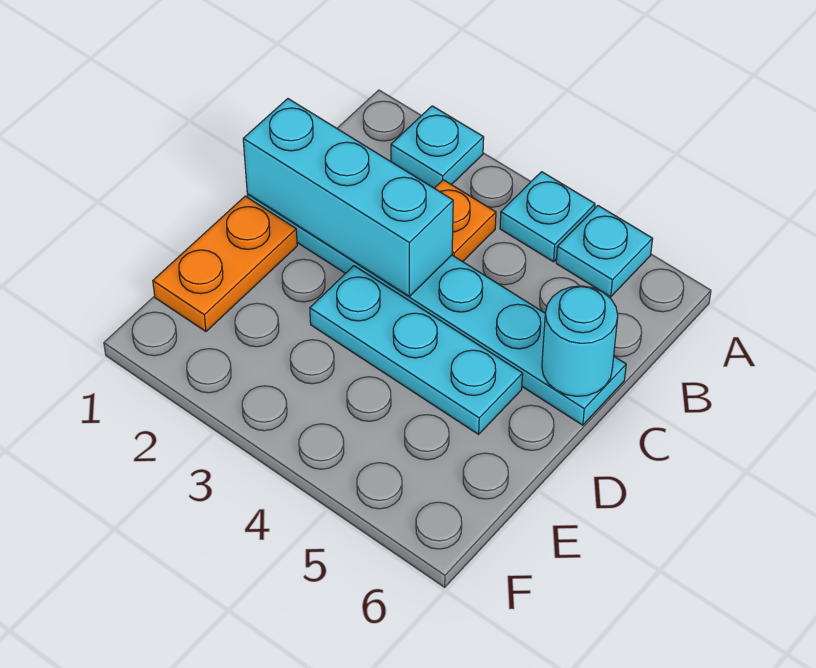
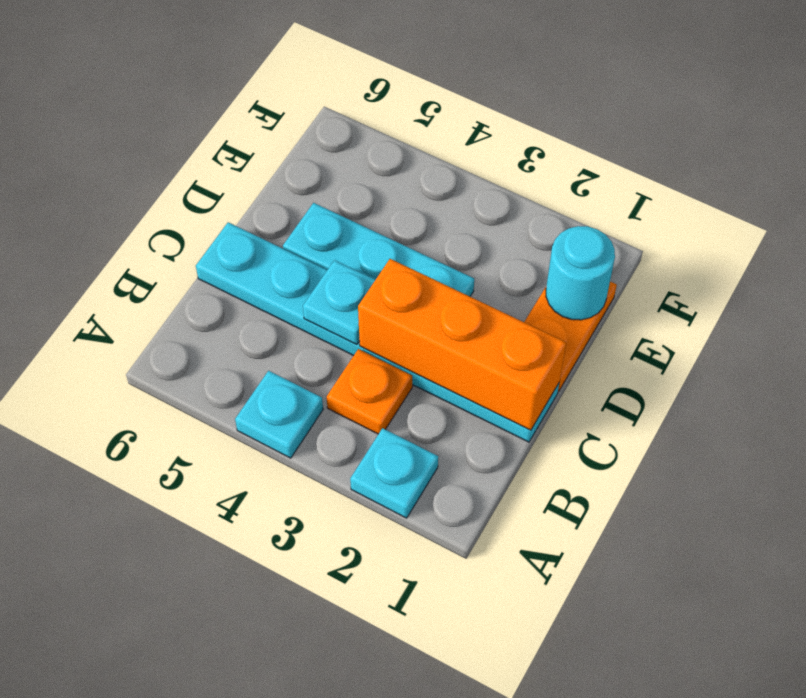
cyan plate A5 level 1 -> cyan plate C4 level 2
cyan brick C1:C3 level 2 -> orange brick C1:C3 level 2
cyan round brick C6 level 2 -> cyan round brick E1 level 2

